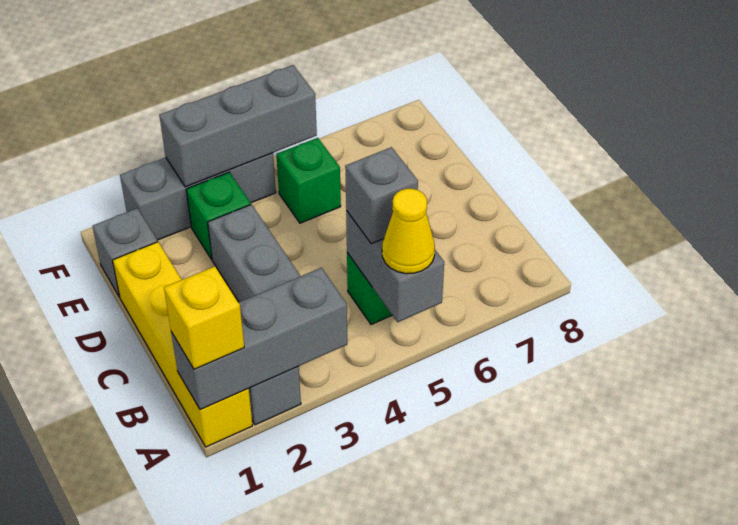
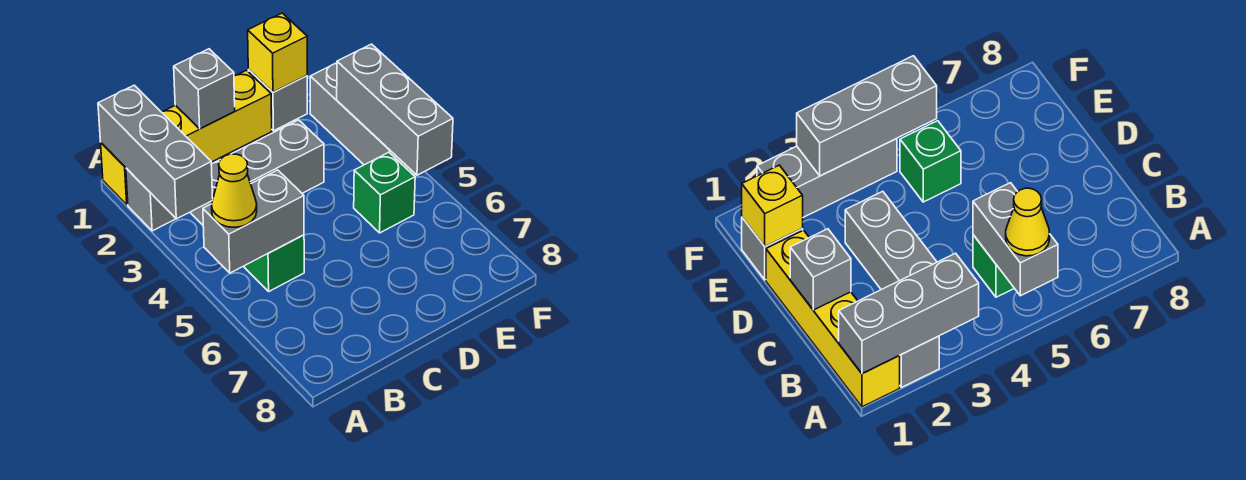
yellow brick A1 level 3 -> yellow brick E1 level 2
grey brick B5 level 3 -> grey brick C1 level 2
green brick E3 level 1 -> none

